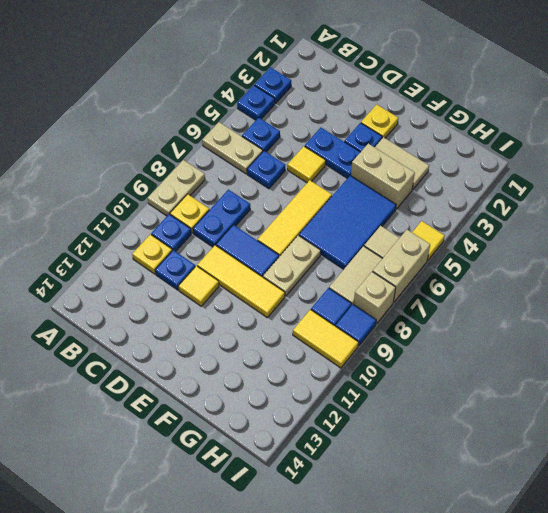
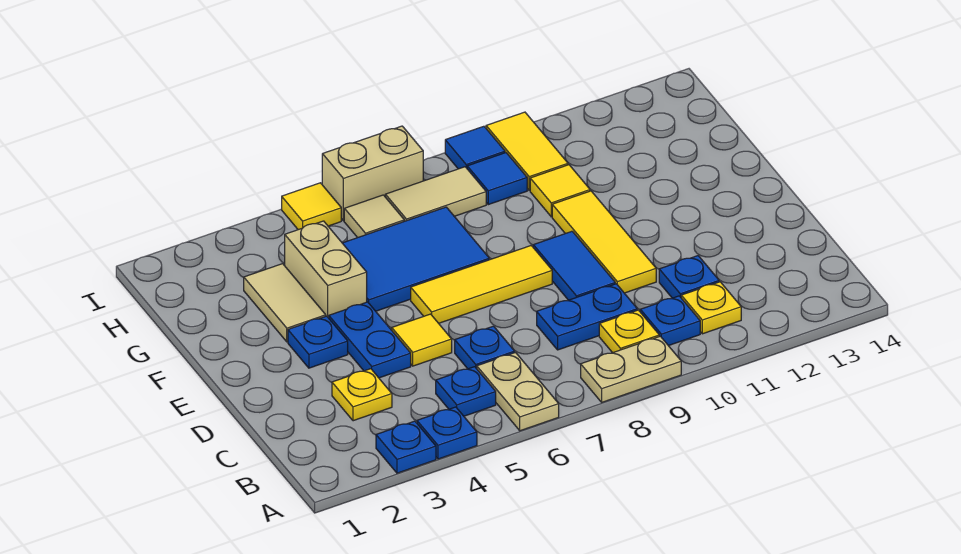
yellow tile D11 level 1 -> yellow tile G10 level 1
yellow plate E2 level 1 -> yellow plate C3 level 1
tan plate F8:F9 level 1 -> none
tan brick I8 level 1 -> none

